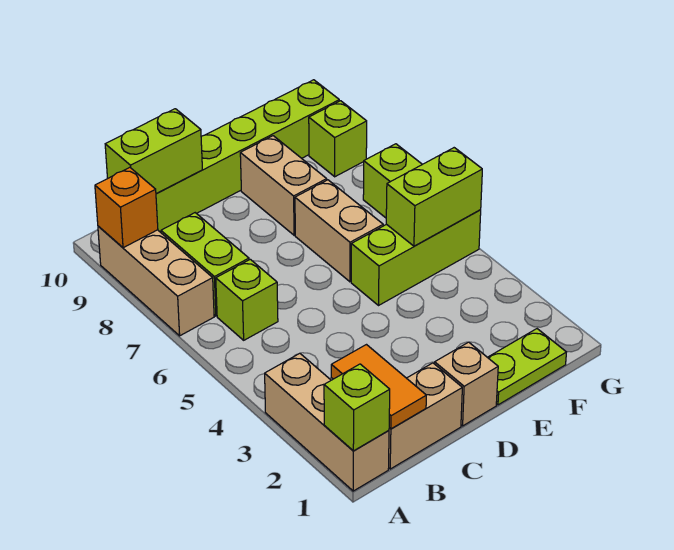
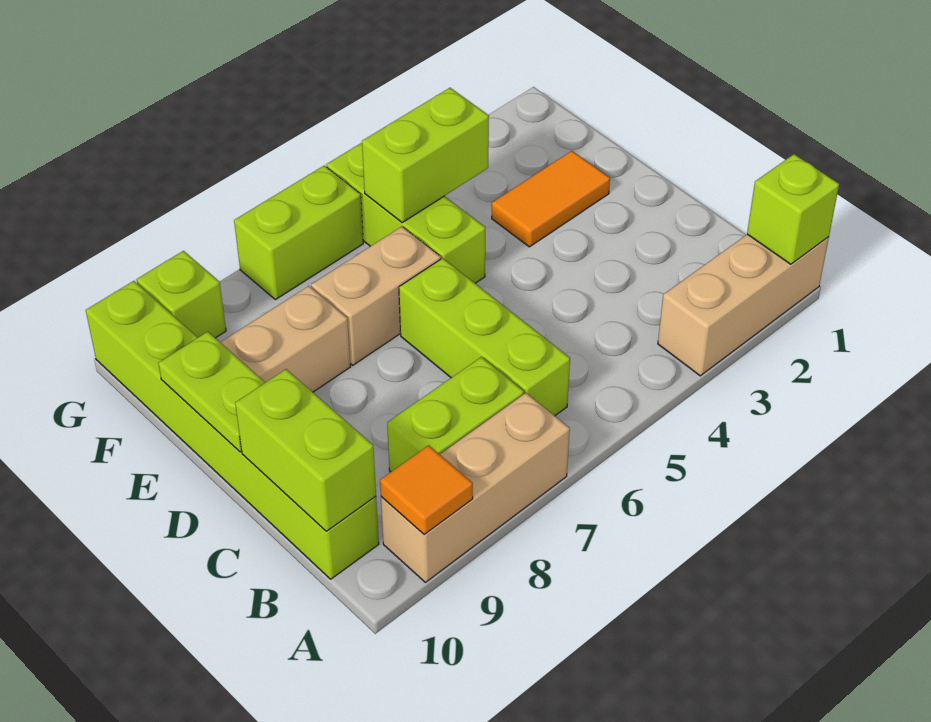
orange brick A9 level 2 -> orange tile A9 level 2
tan brick B1:C1 level 1 -> none
orange tile B1:B2 level 2 -> orange tile E2:E3 level 1
lime brick B6 level 1 -> lime brick B6:D6 level 1
tan brick D1 level 1 -> none
lime plate E1:F1 level 1 -> lime plate D10:E10 level 2
lime brick F5:G5 level 2 -> lime brick F4:F5 level 2

